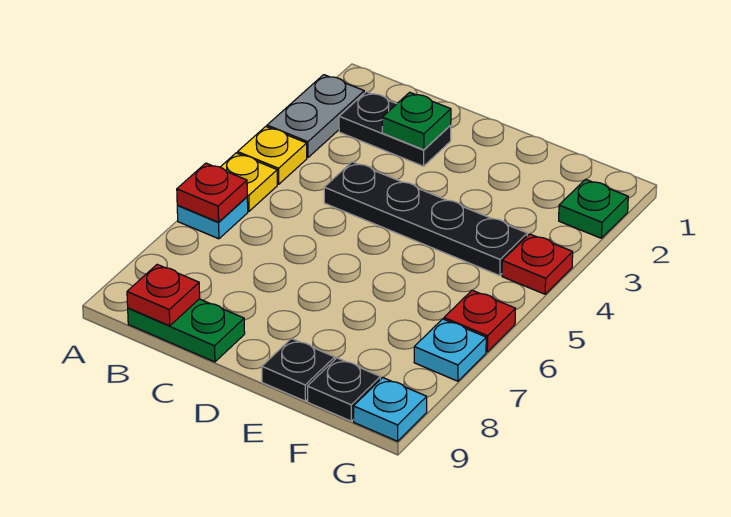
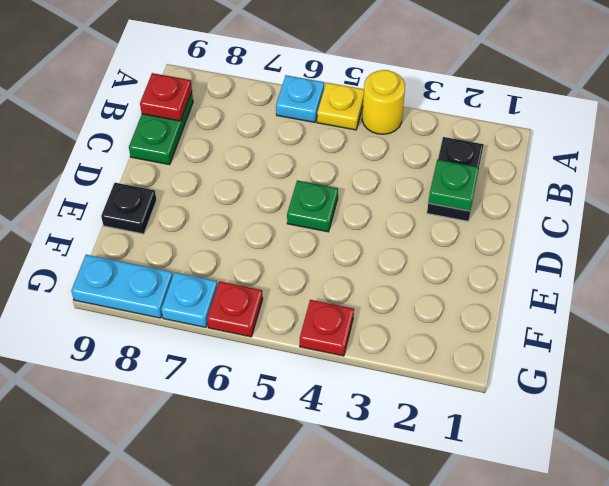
grey plate A2:A3 level 1 -> none
yellow plate A4 level 1 -> yellow round brick A4 level 1
red plate A6 level 2 -> none
black plate C4:F4 level 1 -> none
black plate F9 level 1 -> none
green plate G2 level 1 -> green plate D5 level 1
cyan plate G9 level 1 -> cyan plate G8:G9 level 1

